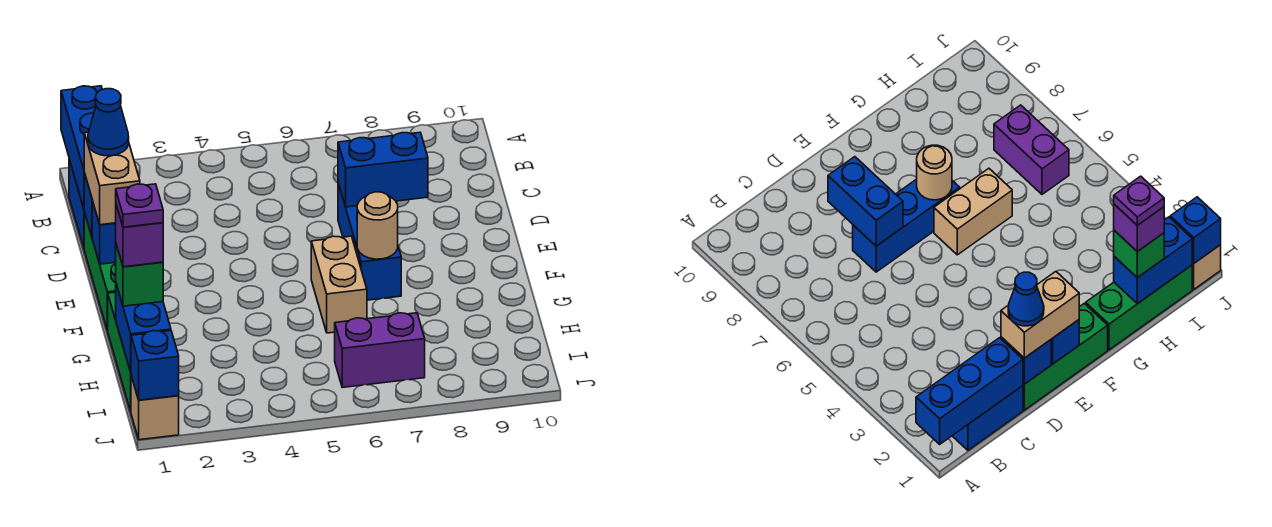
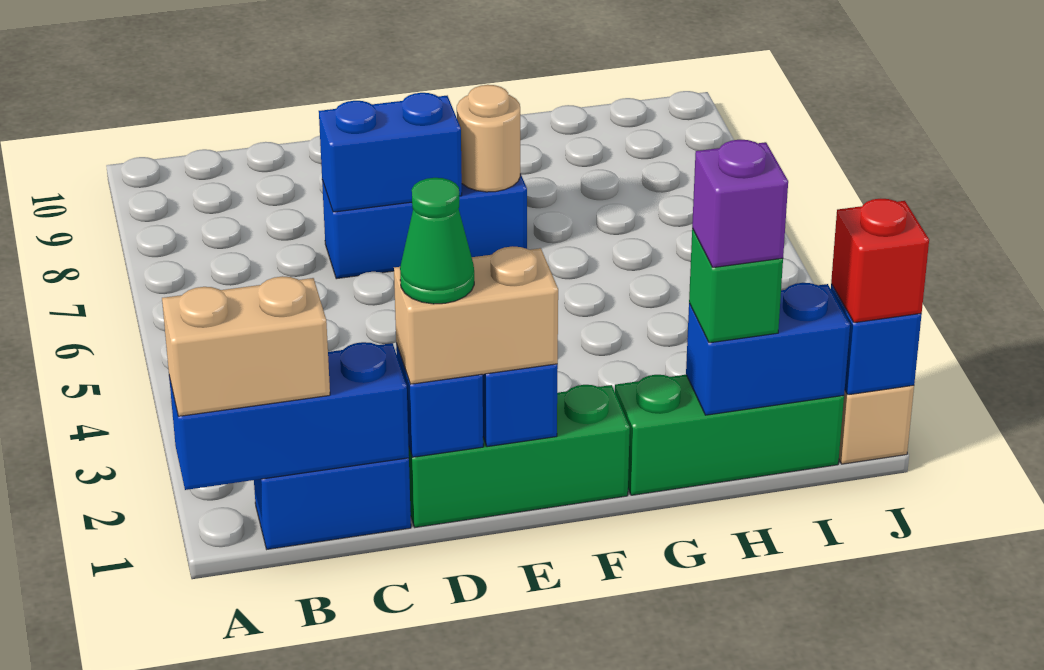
blue cone D1 level 4 -> green cone D1 level 4
blue brick D7:D8 level 2 -> blue brick D7:E7 level 2
tan brick F6:G6 level 1 -> tan brick A1:B1 level 3
purple plate H1 level 5 -> none
purple brick I6:I7 level 1 -> none
none -> red brick J1 level 3

